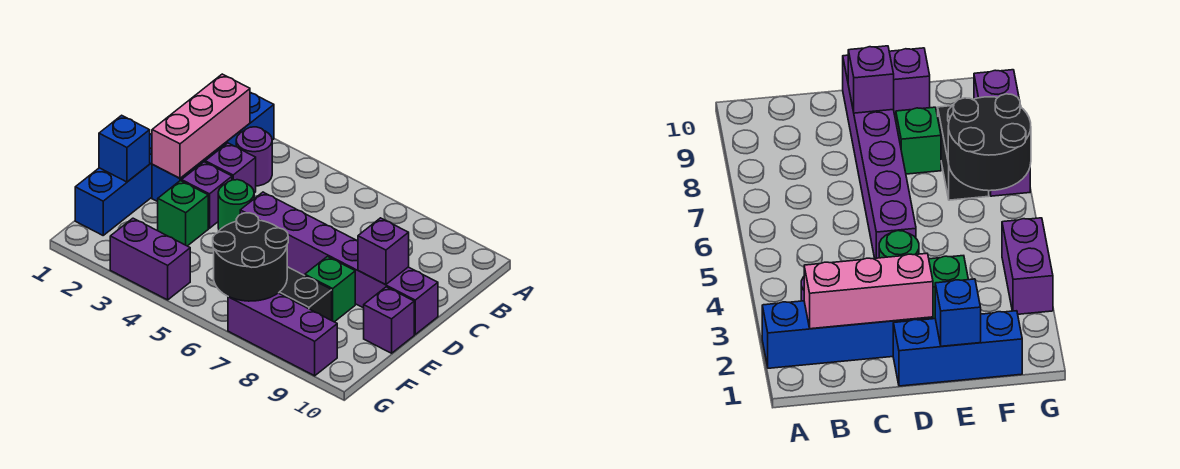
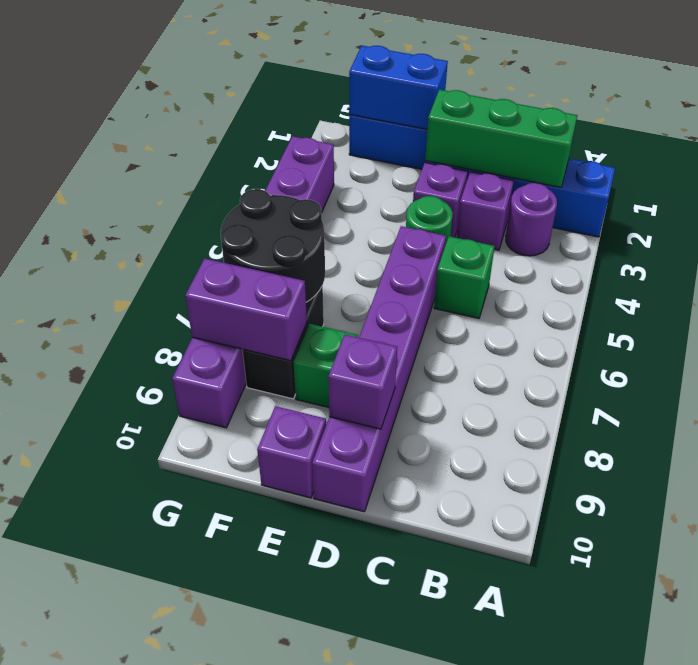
pink brick B2:D2 level 2 -> green brick B2:D2 level 2
blue brick E1 level 2 -> blue brick E1:F1 level 2
green brick E3 level 1 -> green brick C5 level 1
none -> purple brick F8:G8 level 2

